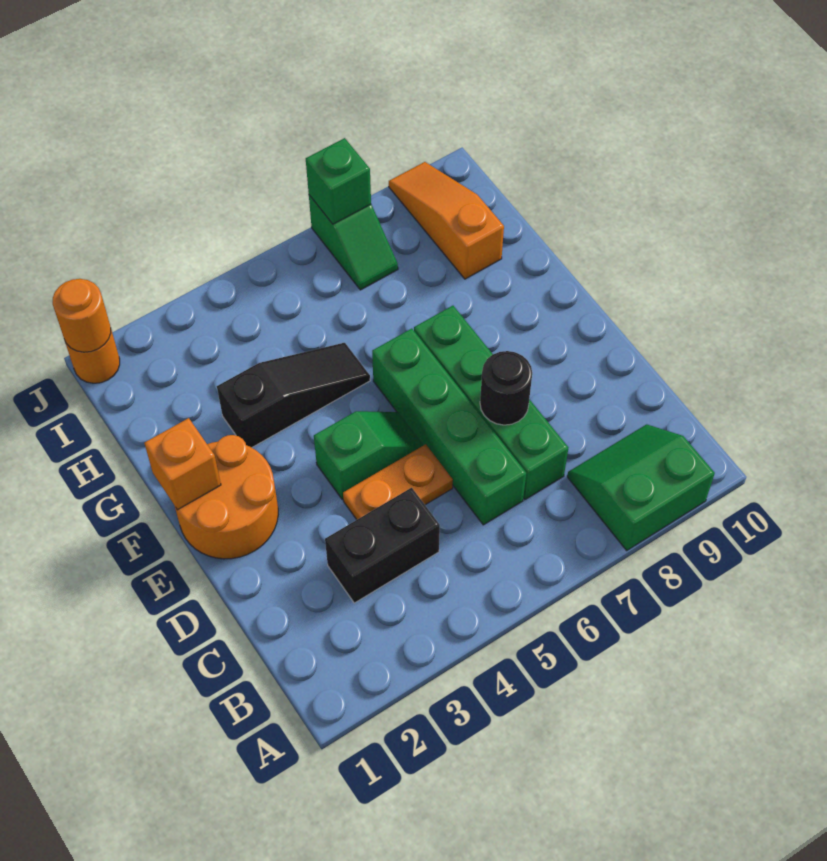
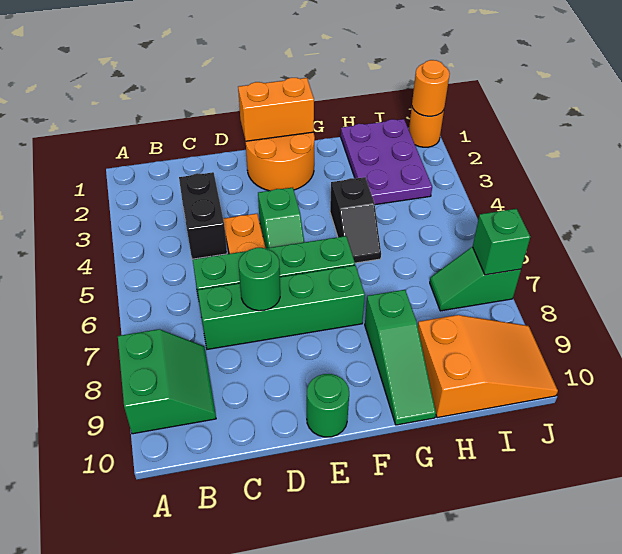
black round brick D7 level 2 -> green round brick D7 level 2
none -> green round brick E10 level 1
orange brick F1 level 2 -> orange brick E1:F1 level 2
black slope G3:G5 level 1 top 3 -> black slope G4:G5 level 1 top 4
none -> green slope G8:G10 level 1 top 8
none -> purple plate H1:I3 level 1
orange slope H9:J9 level 1 top H -> orange slope H9:J10 level 1 top H

